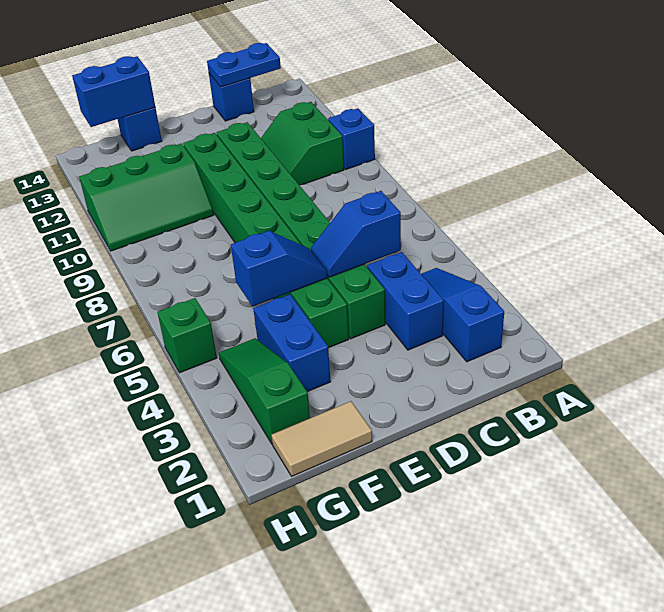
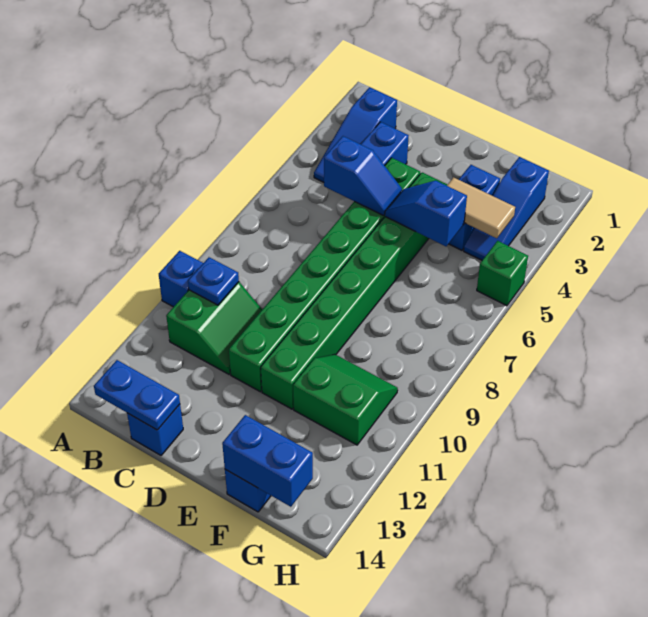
none -> blue plate B10 level 2
tan tile F1:G1 level 1 -> tan tile F4:G4 level 2
green slope F10:H11 level 1 top 11 -> green slope F10:G11 level 1 top 11
green slope G2:G4 level 1 top 2 -> blue slope G2:G4 level 1 top 2

